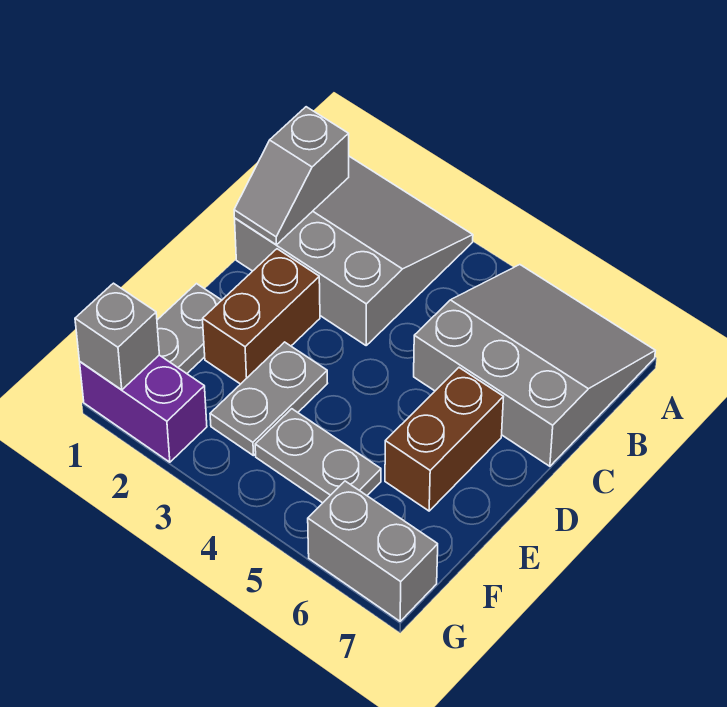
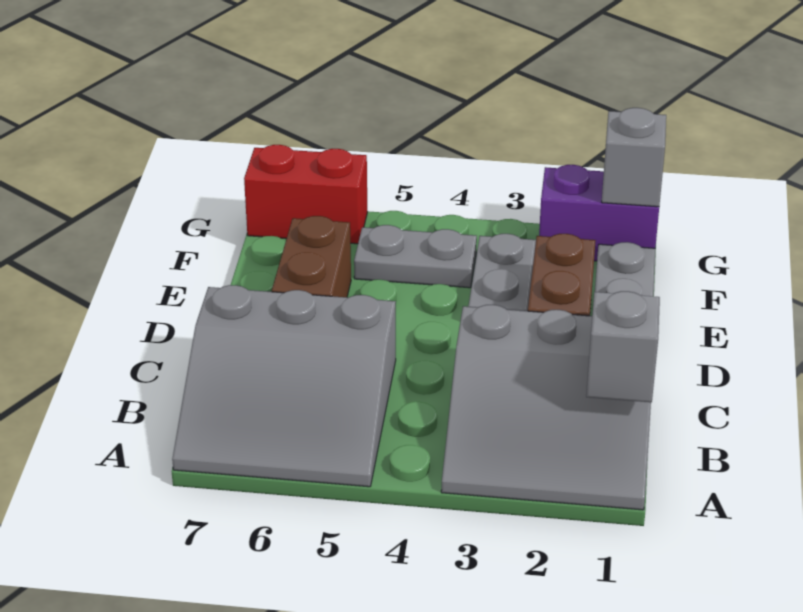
grey brick G6:G7 level 1 -> red brick G6:G7 level 1

